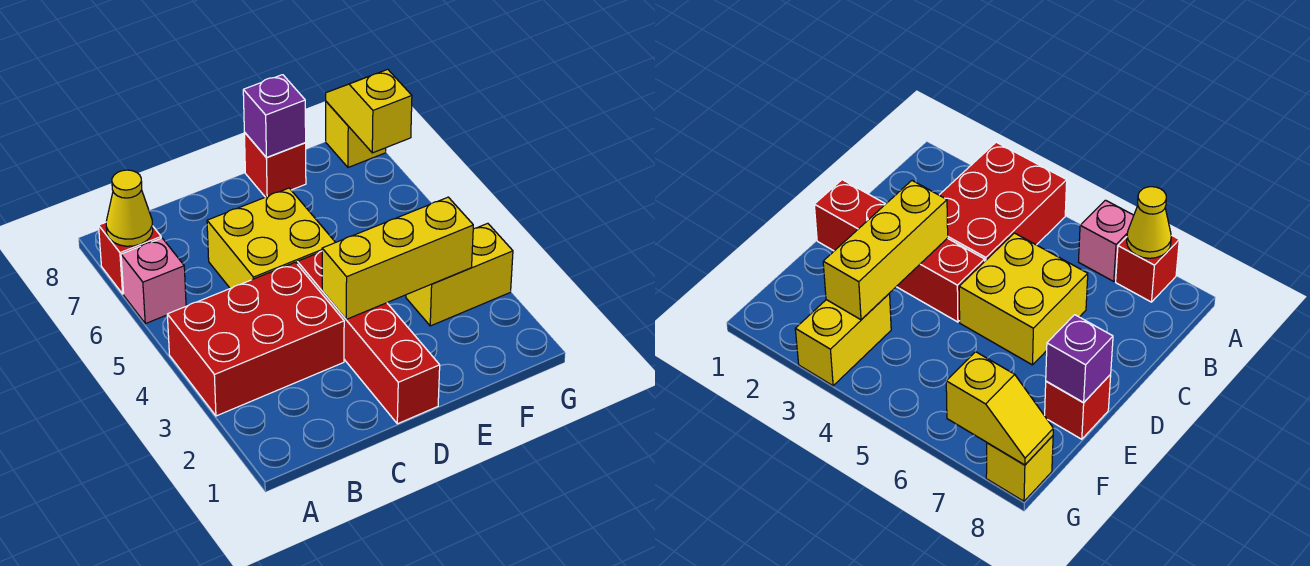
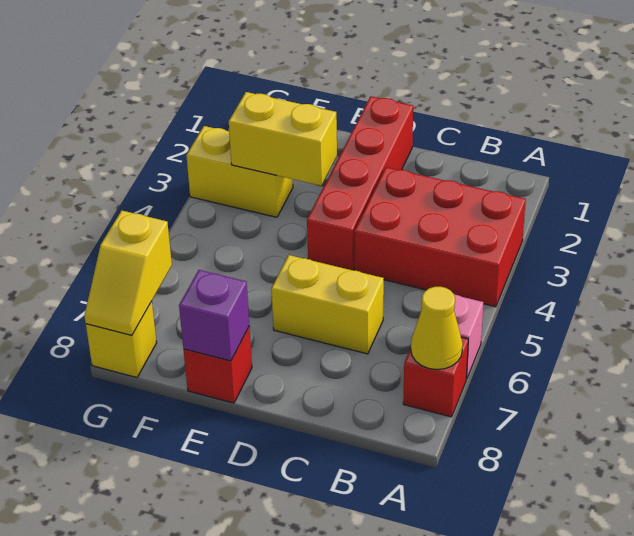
yellow brick C5:D6 level 1 -> yellow brick C6:D6 level 1
yellow brick D3:F3 level 2 -> yellow brick E3:F3 level 2

